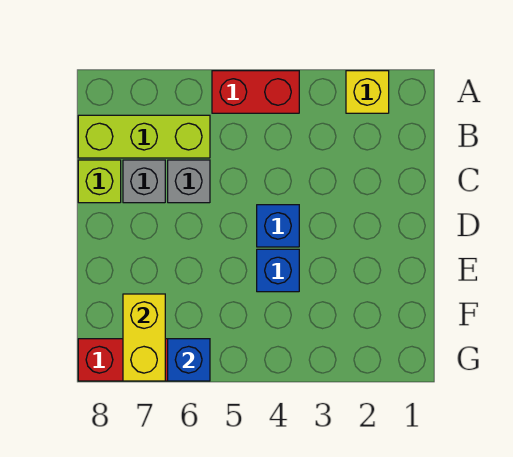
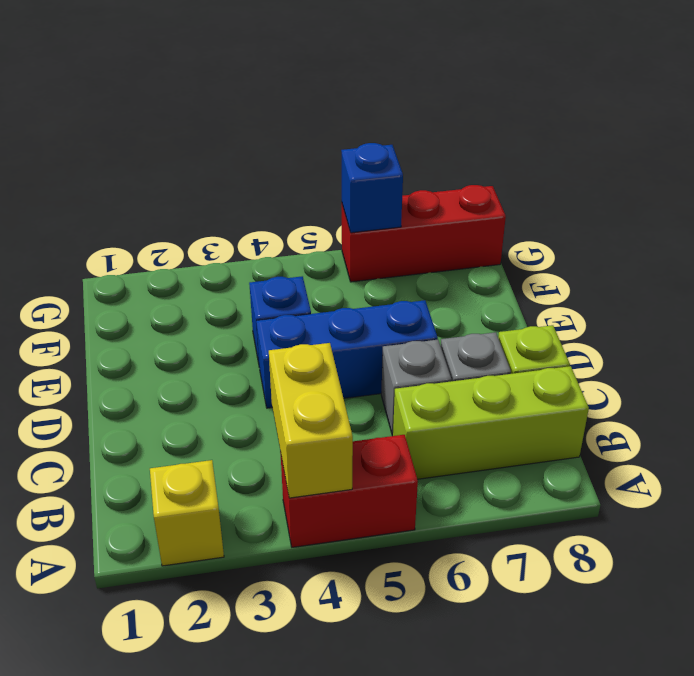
blue brick D4 level 1 -> blue brick D4:D6 level 1
yellow brick F7:G7 level 2 -> yellow brick A4:B4 level 2

